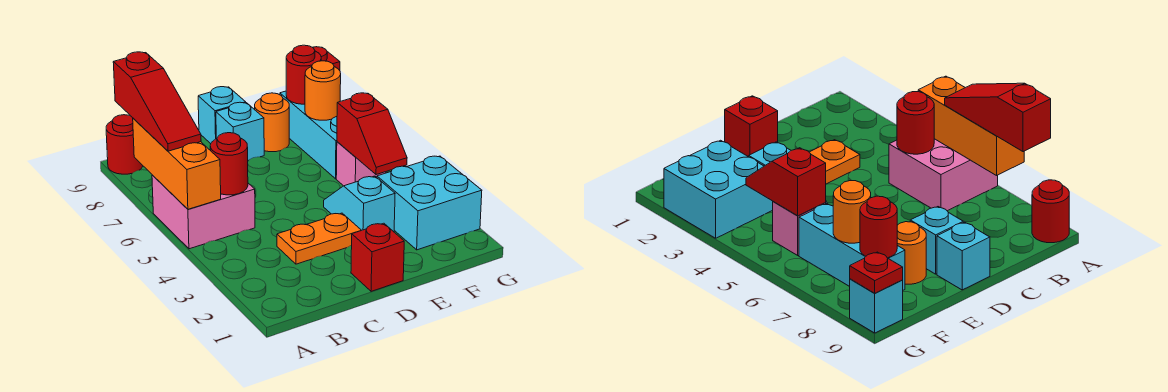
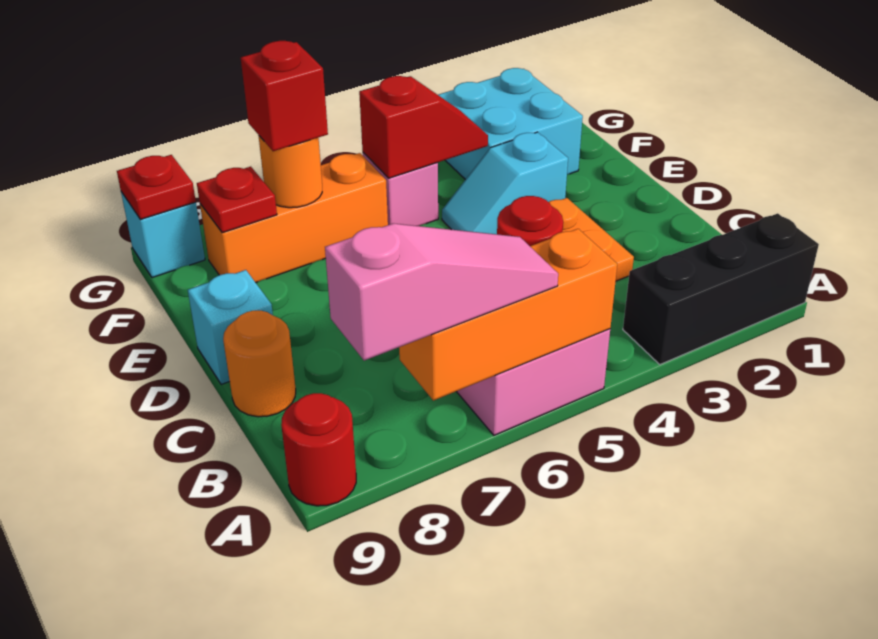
none -> black brick A1:A3 level 1
red slope A6:A8 level 3 top 8 -> pink slope A6:A8 level 3 top 8
red brick D1 level 1 -> red brick F7 level 3
cyan brick D8 level 1 -> none
orange round brick E8 level 1 -> orange round brick C9 level 1
cyan brick F6:F8 level 1 -> orange brick F6:F8 level 1
red round brick F8 level 2 -> red plate F8 level 2

